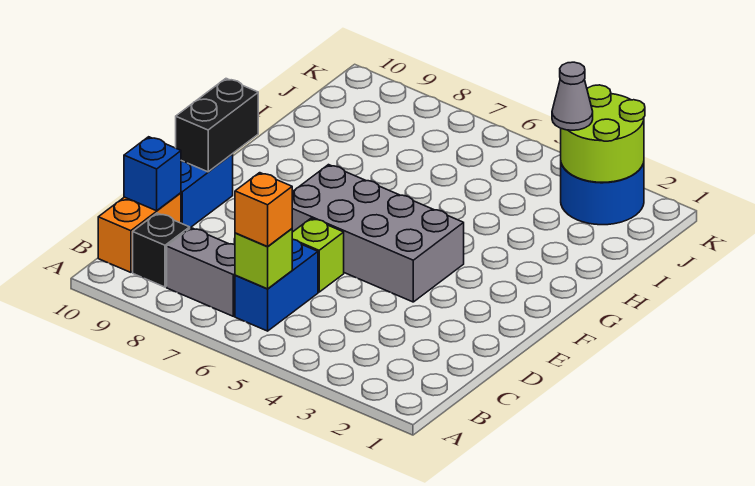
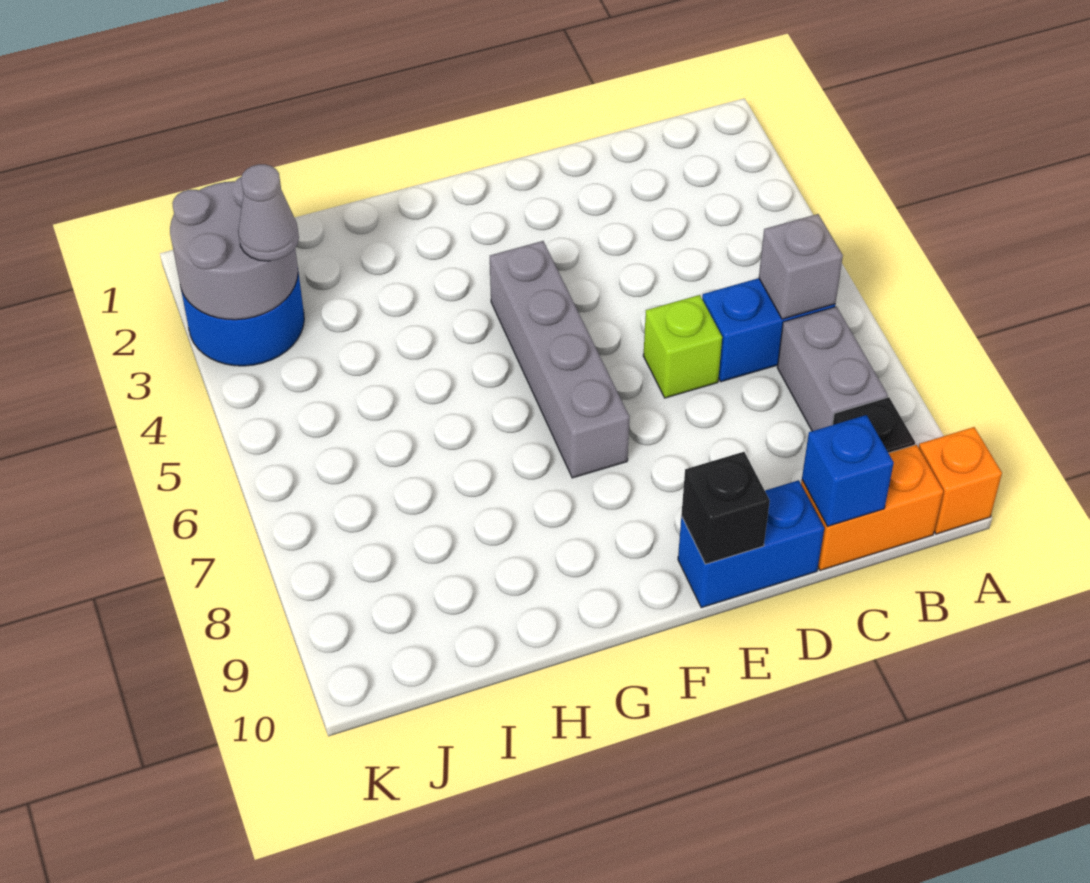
lime brick B6 level 2 -> grey brick B6 level 2
orange brick B6 level 3 -> orange brick A10 level 1
grey brick E4:F7 level 1 -> grey brick F4:F7 level 1
black brick E10:F10 level 2 -> black brick E10 level 2
lime round brick J2:K3 level 2 -> grey round brick J2:K3 level 2

